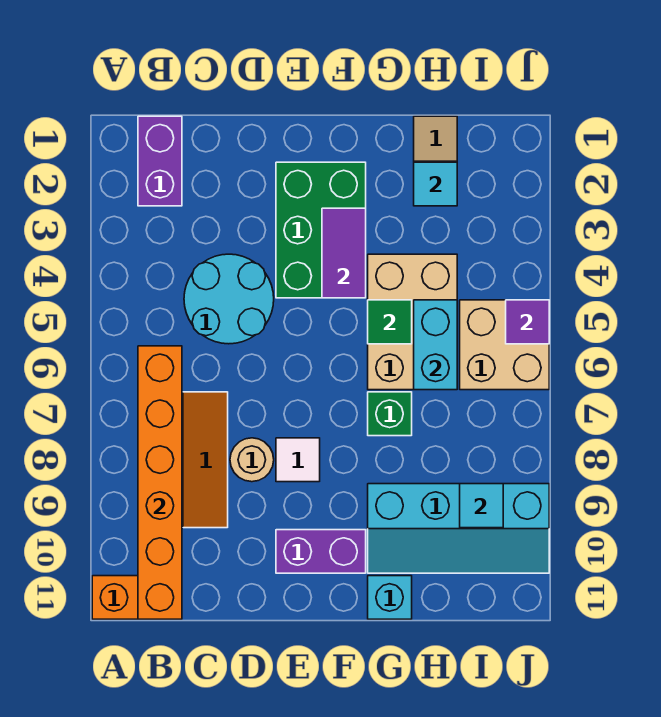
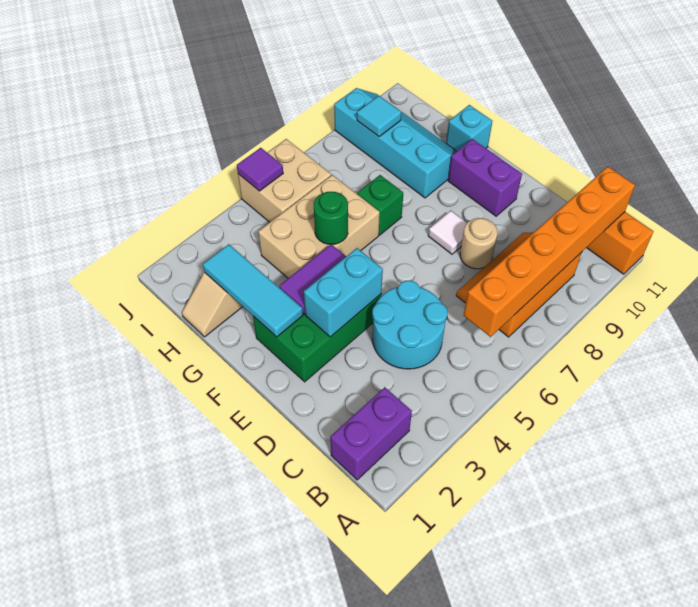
green tile G5 level 2 -> green round brick G5 level 2
cyan tile H2 level 2 -> cyan tile F2:H2 level 2
cyan brick H5:H6 level 2 -> cyan brick E3:E4 level 2

